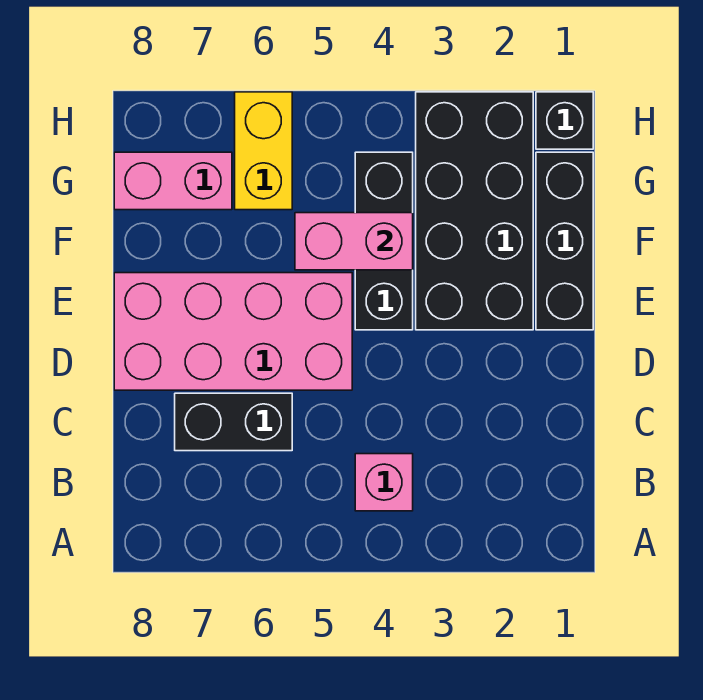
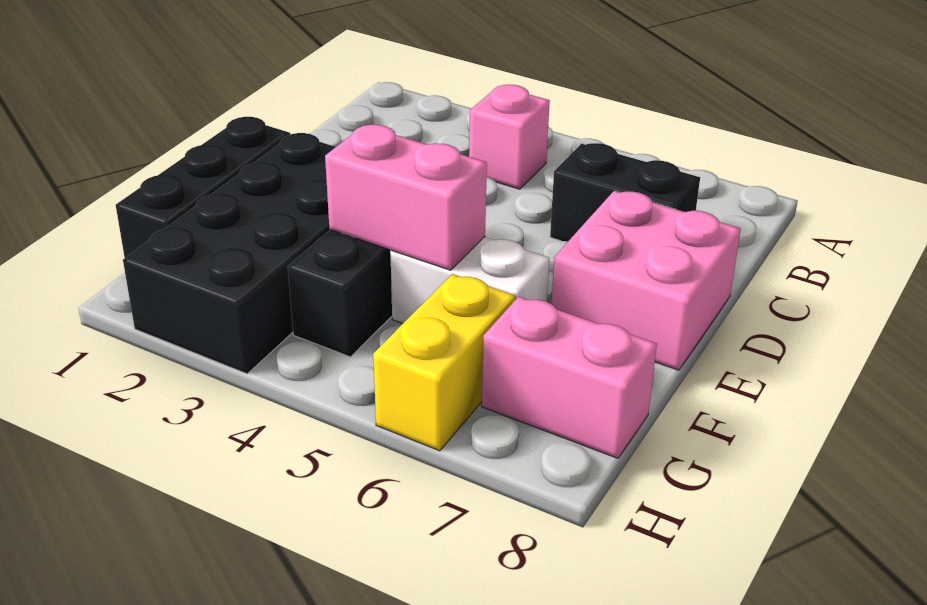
pink brick D5:E8 level 1 -> pink brick D7:E8 level 1
none -> white brick F5:F6 level 1
black brick H1 level 1 -> none

